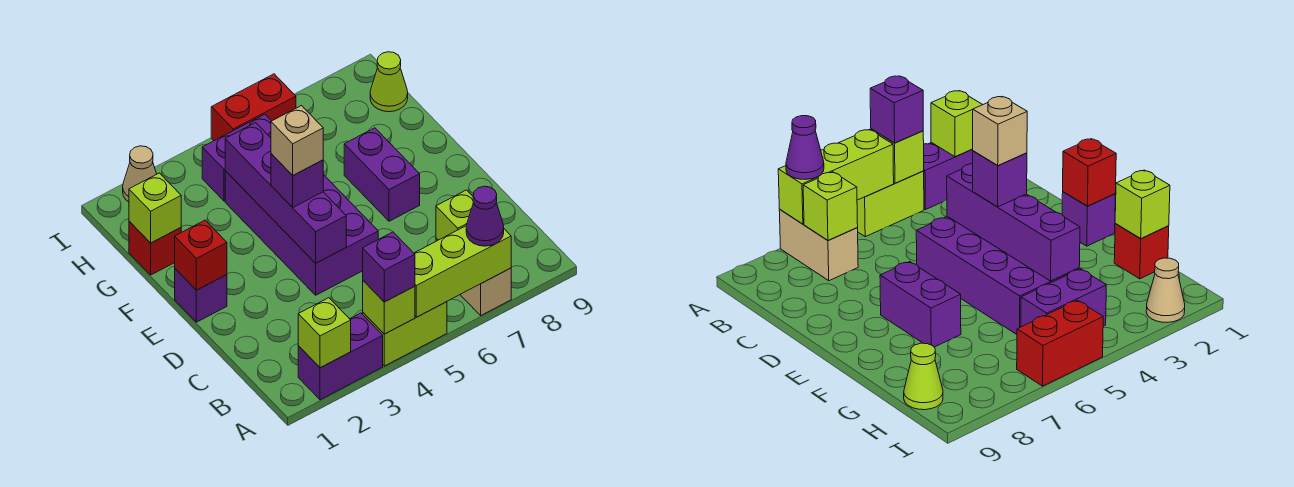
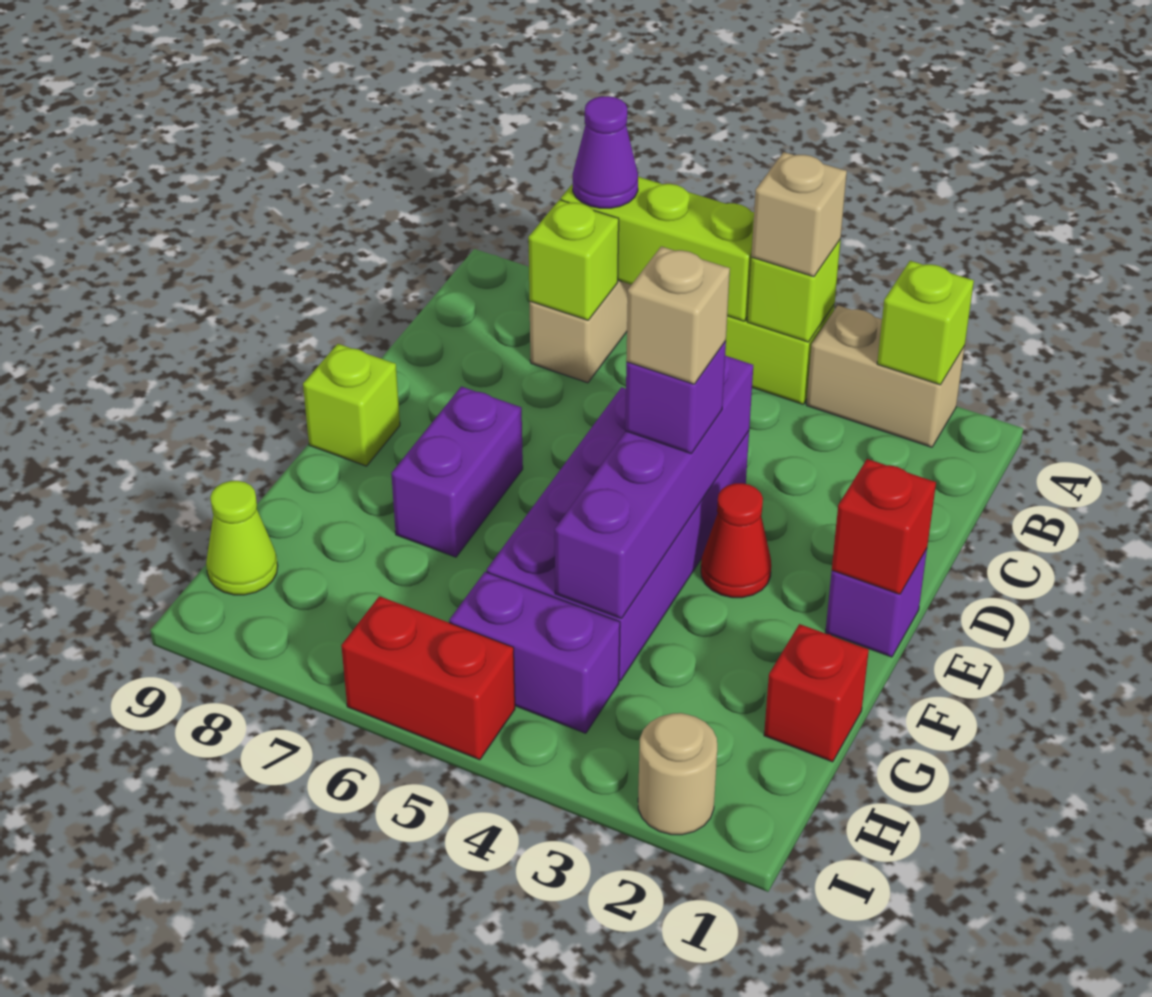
purple brick A2:A3 level 1 -> tan brick A2:A3 level 1
purple brick A4 level 3 -> tan brick A4 level 3
none -> red cone E3 level 1
lime brick G1 level 2 -> lime brick E9 level 1
tan cone I2 level 1 -> tan round brick I2 level 1

